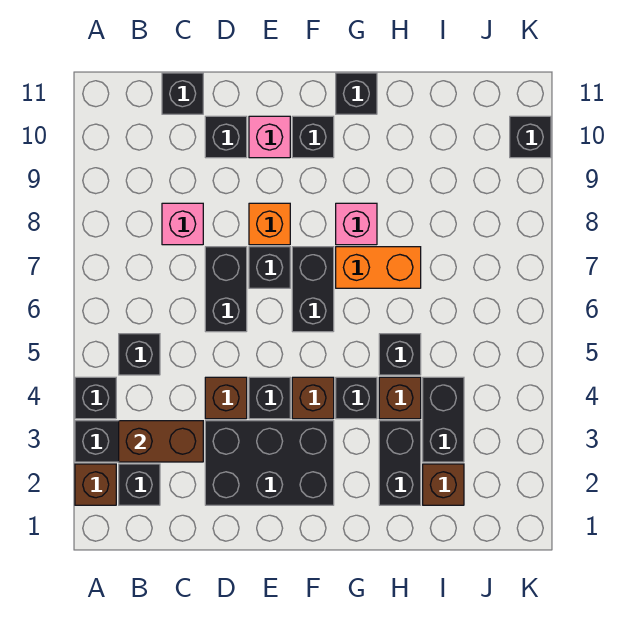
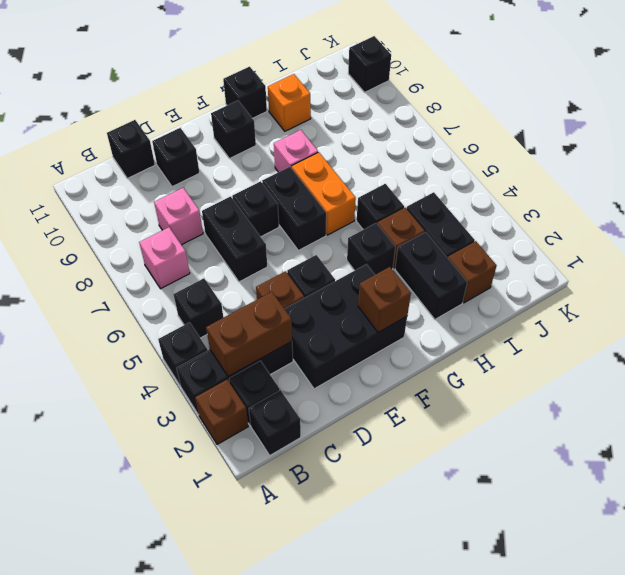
none -> black brick B1 level 1
orange brick E8 level 1 -> orange brick H10 level 1
pink brick E10 level 1 -> pink brick B7 level 1
brown brick F4 level 1 -> brown brick F2 level 2
orange brick G7:H7 level 1 -> orange brick G6:G7 level 1

